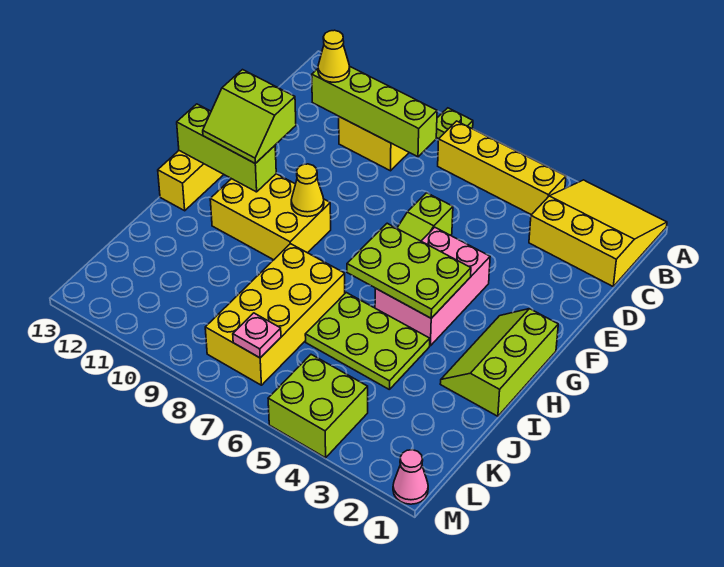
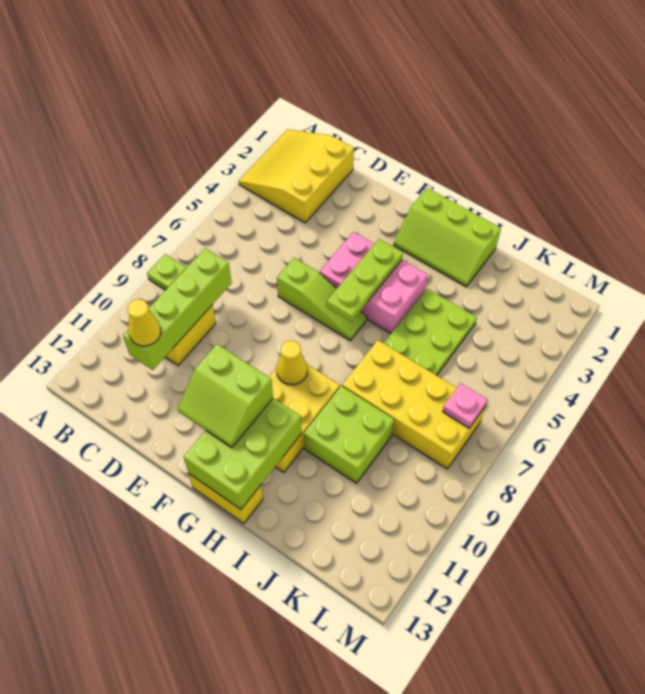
yellow brick B4:B7 level 1 -> none
lime slope F11:G12 level 3 top F -> lime slope F11:G12 level 3 top 11
lime plate G4:H6 level 2 -> lime plate G4:G6 level 2
lime brick G11:G13 level 2 -> lime brick G11:H13 level 2
lime brick L4:M5 level 1 -> lime brick I9:J10 level 1
pink cone M1 level 1 -> none

